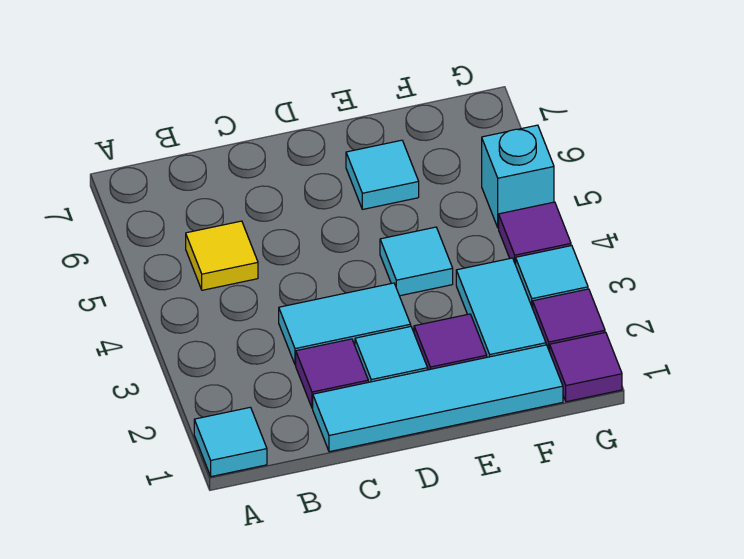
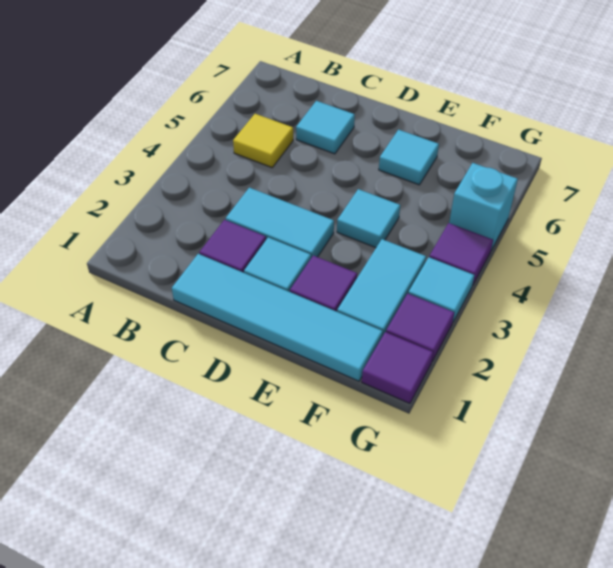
cyan tile A1 level 1 -> cyan tile C6 level 1

